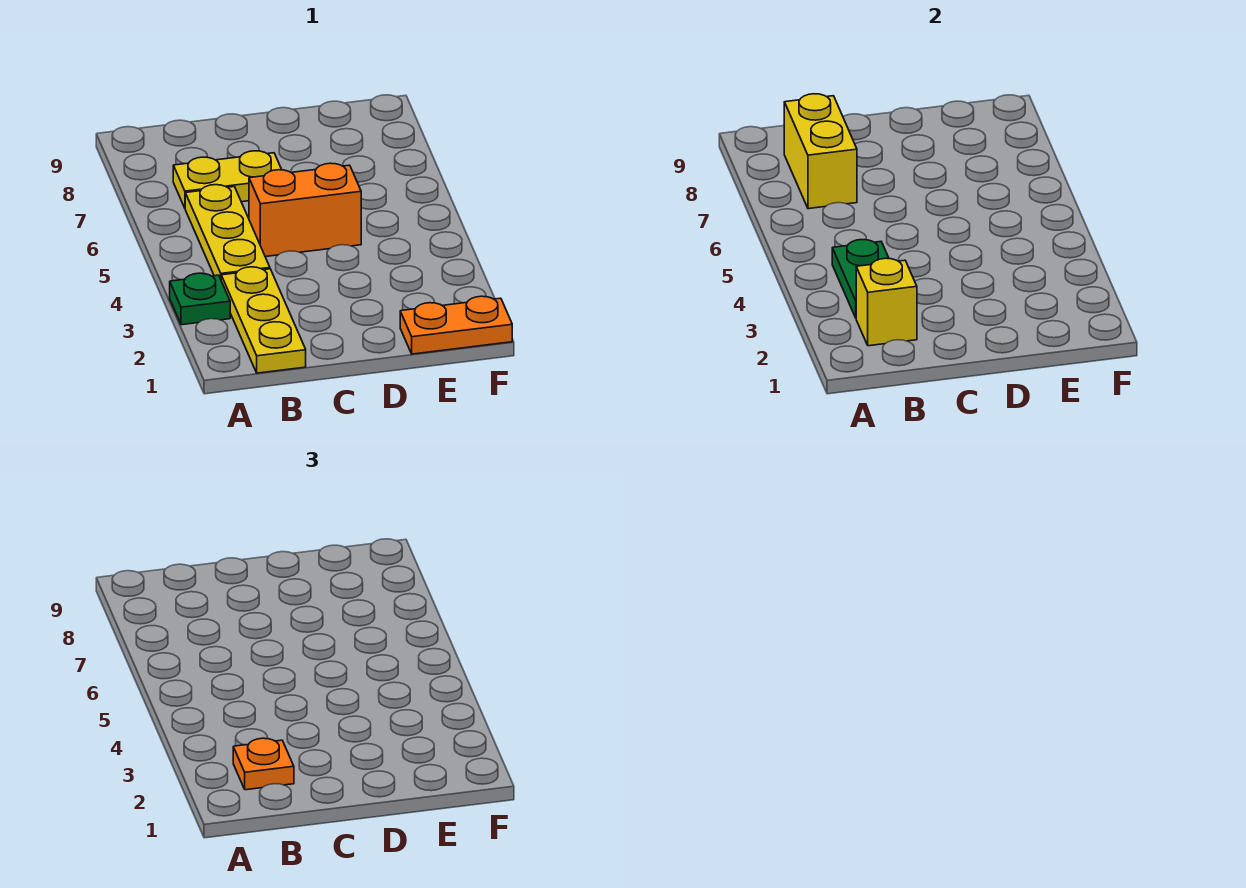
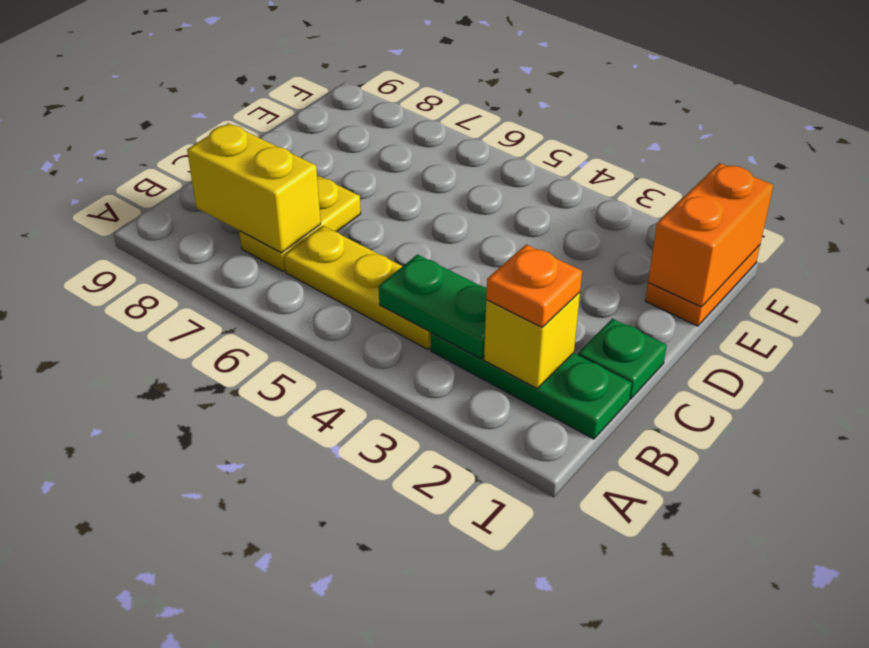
green plate A3 level 1 -> green plate C1 level 1
yellow plate B1:B3 level 1 -> green plate B1:B3 level 1
orange brick C5:D5 level 1 -> orange brick E1:F1 level 2

